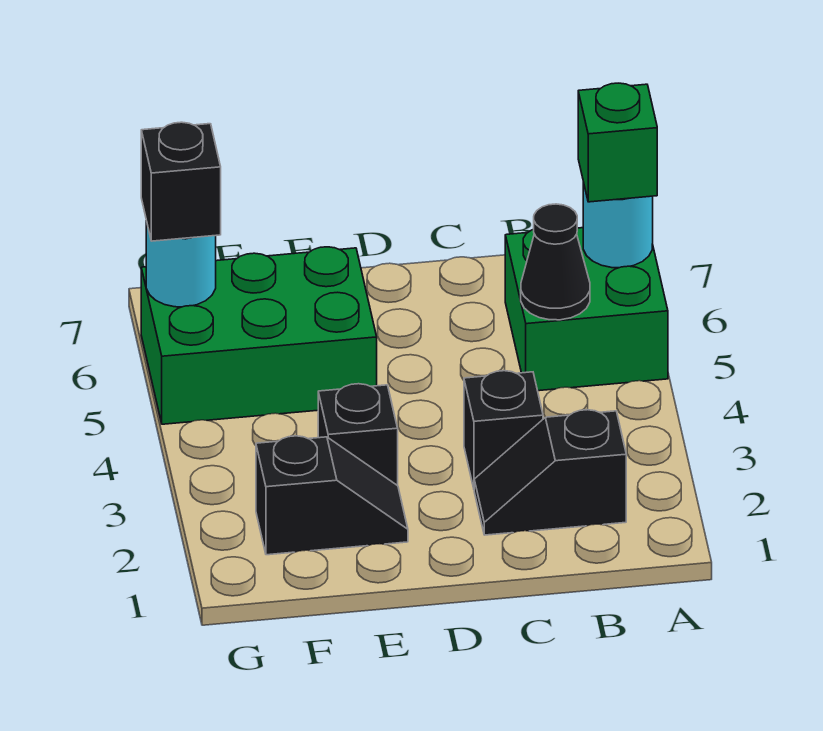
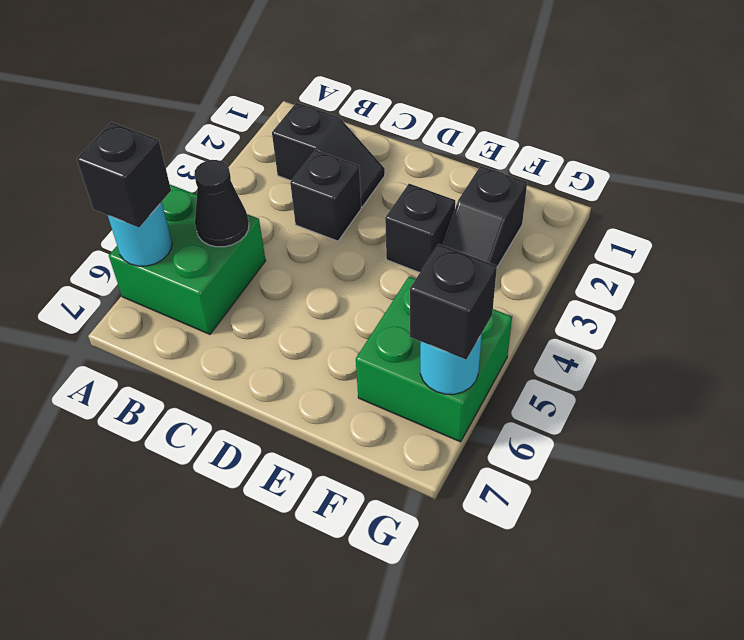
green brick A6 level 3 -> black brick A6 level 3
black slope E2:F2 level 1 top F -> black slope F2:F3 level 1 top 2
green brick E5:G6 level 1 -> green brick F5:G6 level 1

